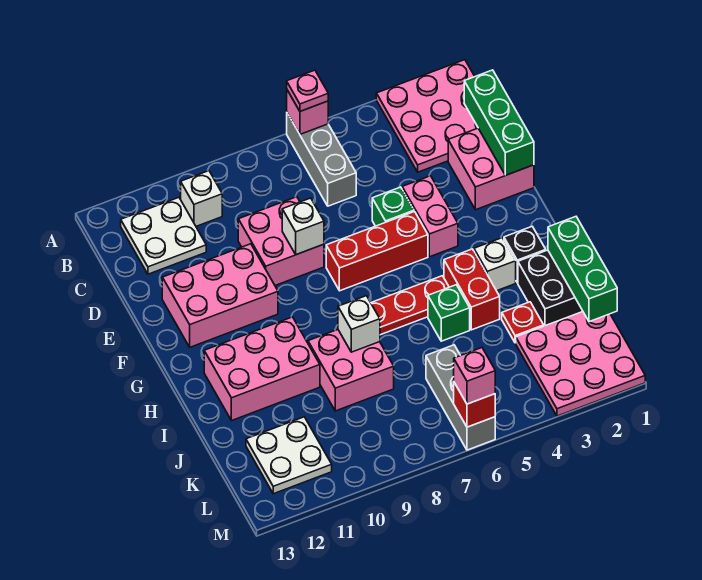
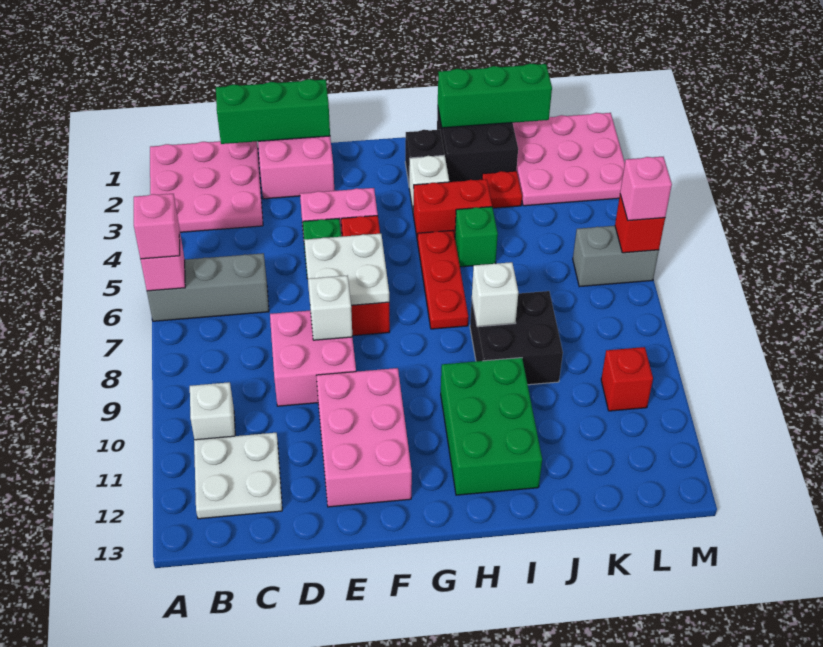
pink plate A6 level 3 -> pink brick A6 level 3
pink brick H10:I12 level 1 -> green brick H10:I12 level 1
pink brick I8:J9 level 1 -> black brick I8:J9 level 1
grey brick K6:M6 level 1 -> grey brick L6:M6 level 1
white plate K11:L12 level 1 -> white plate E6:F7 level 2
none -> red brick L10 level 1

